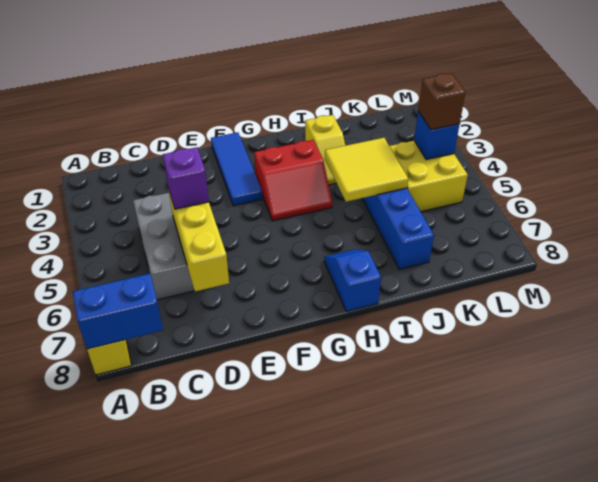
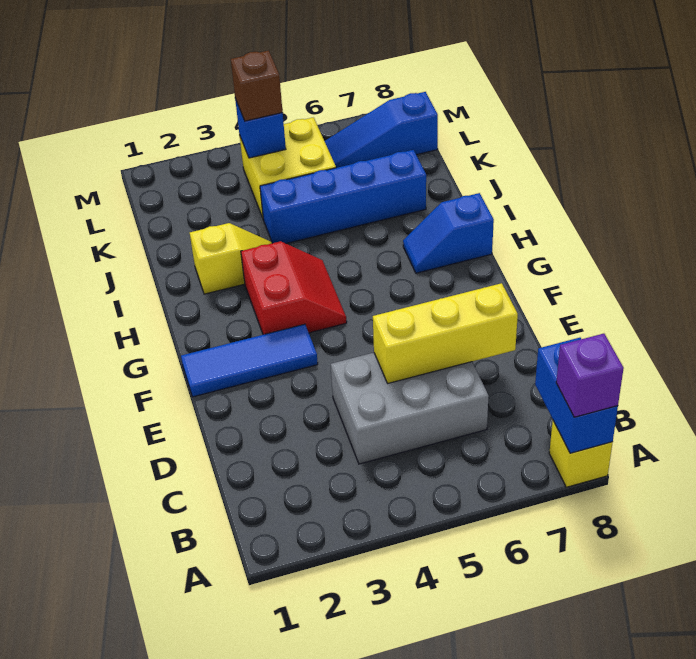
purple brick D5 level 3 -> purple brick A8 level 3
yellow tile I4:J5 level 2 -> none
none -> blue slope L6:L8 level 1 top 8

